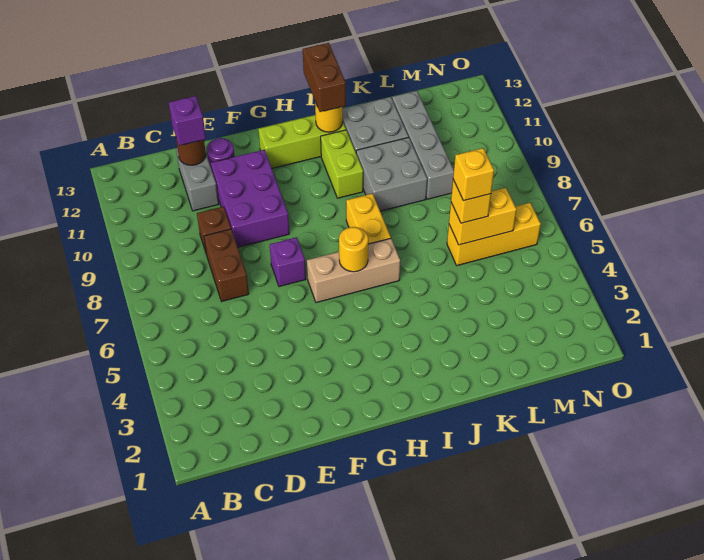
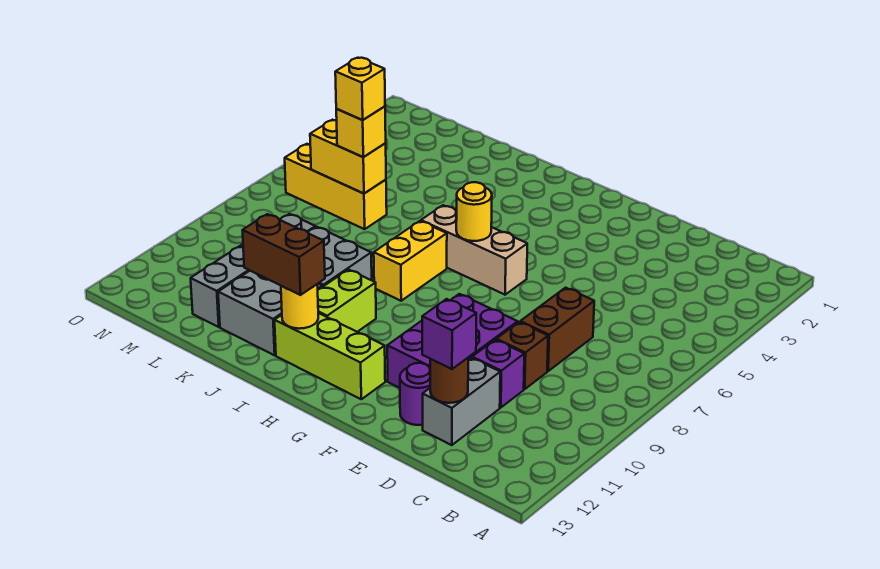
purple brick F7 level 1 -> purple brick D10 level 1
brown brick I12:I13 level 3 -> brown brick I12:J12 level 3

